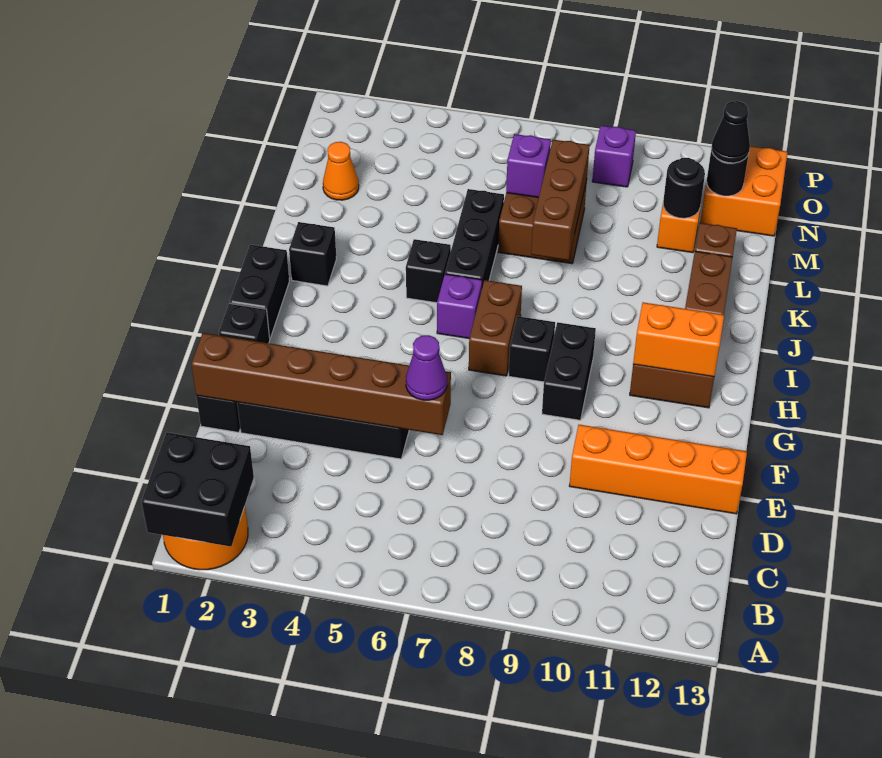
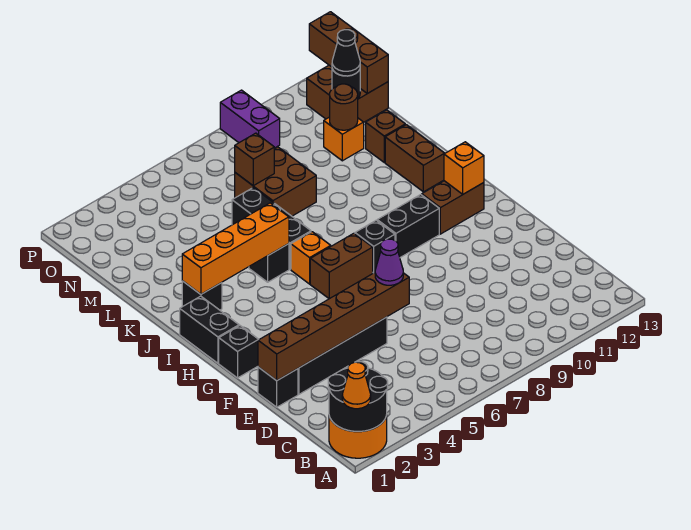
black brick A1:B2 level 2 -> black round brick A1:B2 level 2
orange brick E10:E13 level 1 -> orange brick J2:J5 level 2
black brick G9:H9 level 1 -> black brick H9:H10 level 1
brown brick H7:I7 level 1 -> brown brick H6:H7 level 1
orange brick H11:H12 level 2 -> orange brick H12 level 2
purple brick I6 level 1 -> orange brick I6 level 1
brown brick K8:M8 level 2 -> brown brick N13:P13 level 2
orange cone M2 level 1 -> orange cone A1 level 3
purple brick M7 level 2 -> brown brick M7 level 2
black round brick M11 level 2 -> brown round brick M11 level 2
orange brick N12:O13 level 1 -> brown brick N12:O13 level 1
purple brick O9 level 1 -> purple brick O9:P9 level 1

